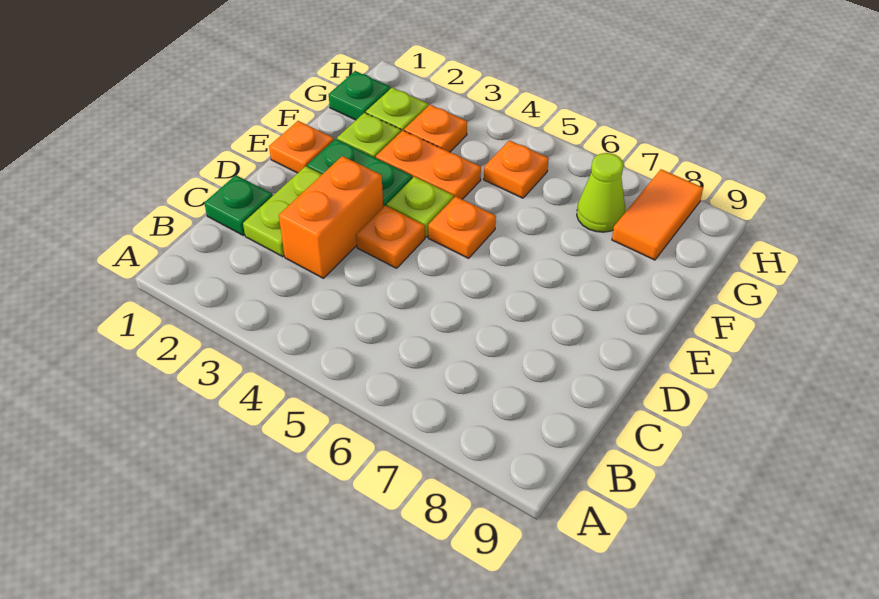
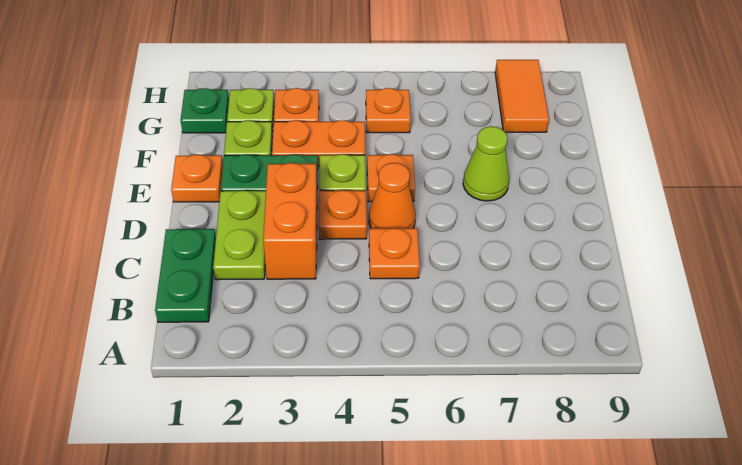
green plate C1 level 1 -> green plate B1:C1 level 1
none -> orange plate C5 level 1
none -> orange cone D5 level 1
lime cone G7 level 1 -> lime cone E7 level 1

